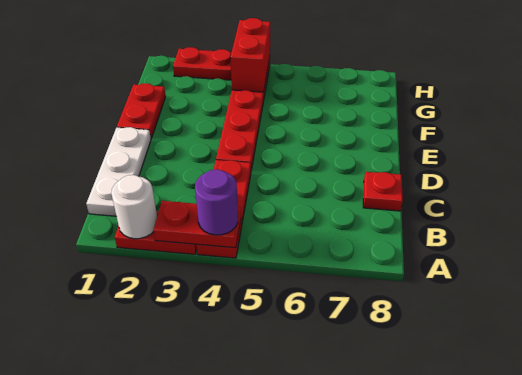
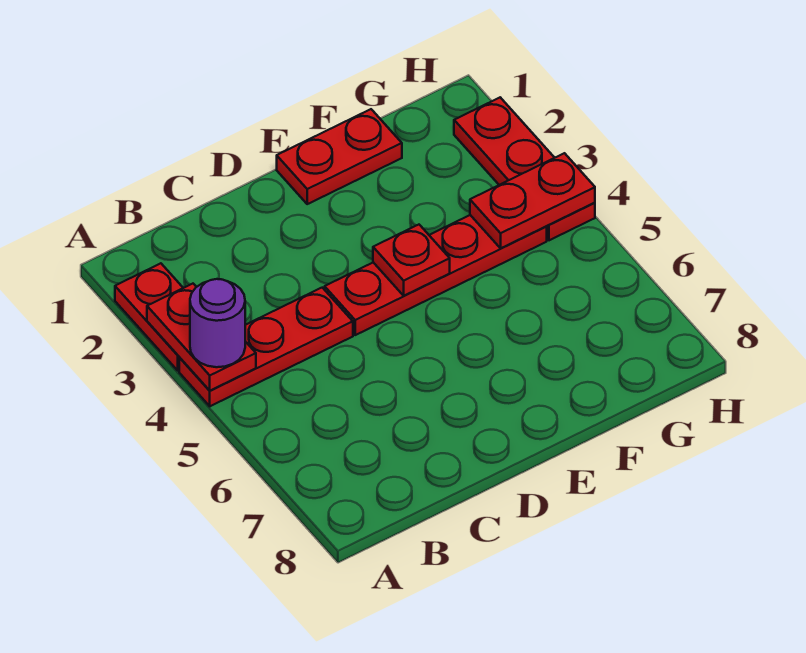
white round brick A2 level 2 -> none
white plate B1:D1 level 1 -> none
red plate C8 level 1 -> red plate E4 level 2
red brick G4:H4 level 2 -> red plate G4:H4 level 2

